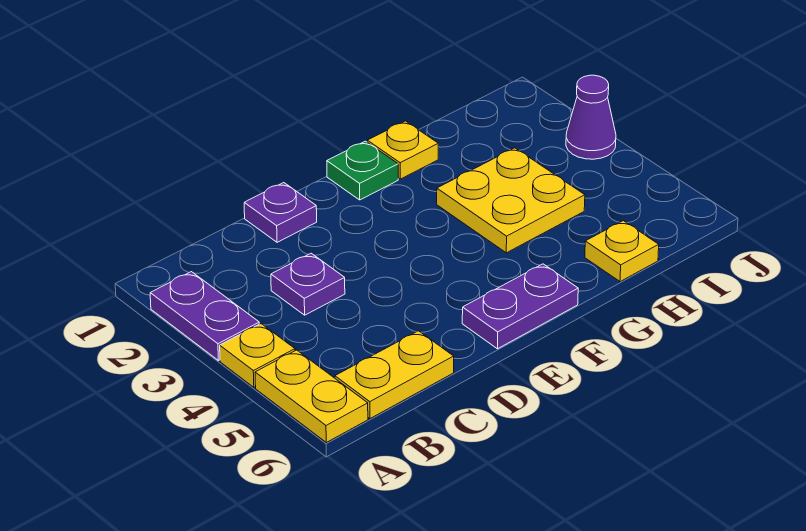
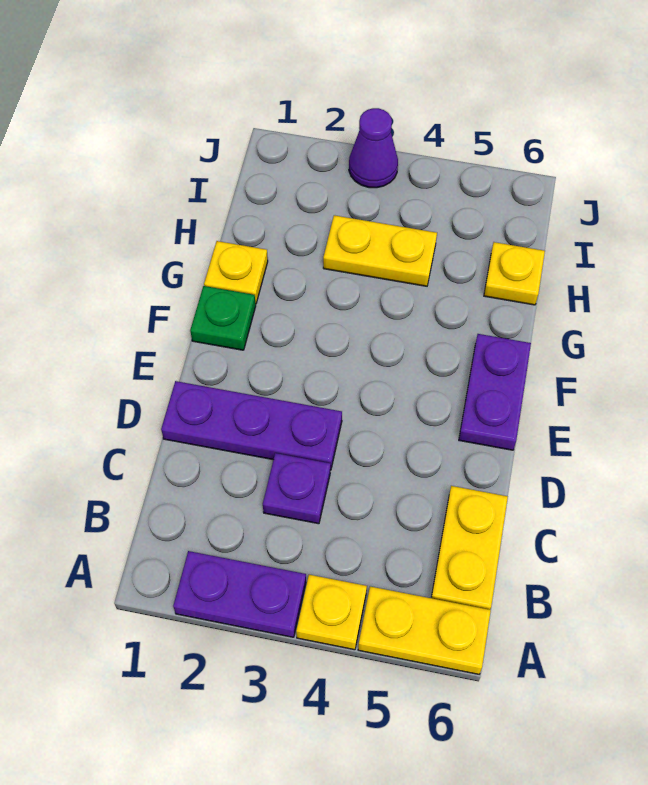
purple plate D1 level 1 -> purple plate D1:D3 level 1
yellow plate G3:H4 level 1 -> yellow plate H3:H4 level 1

